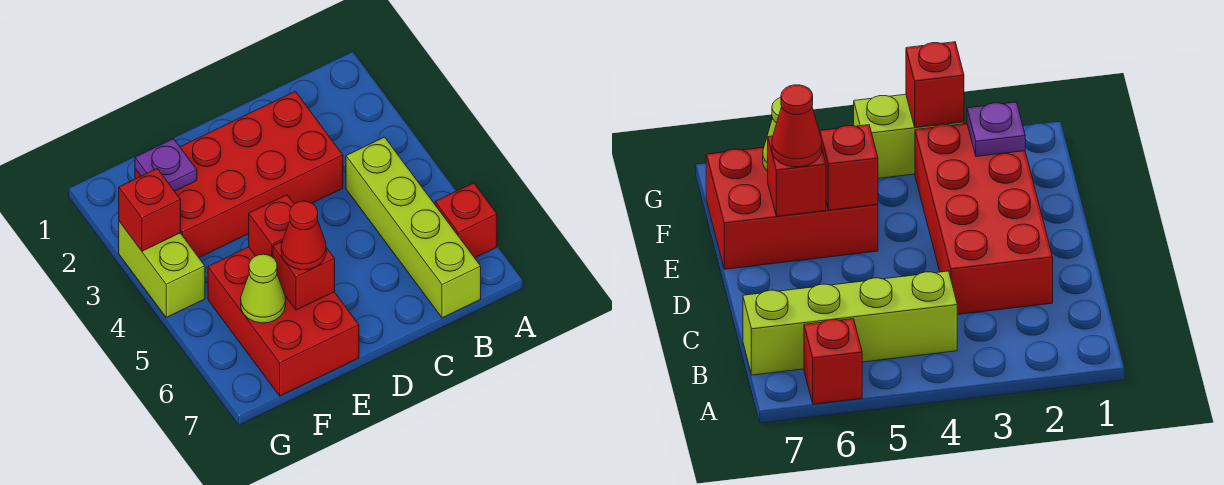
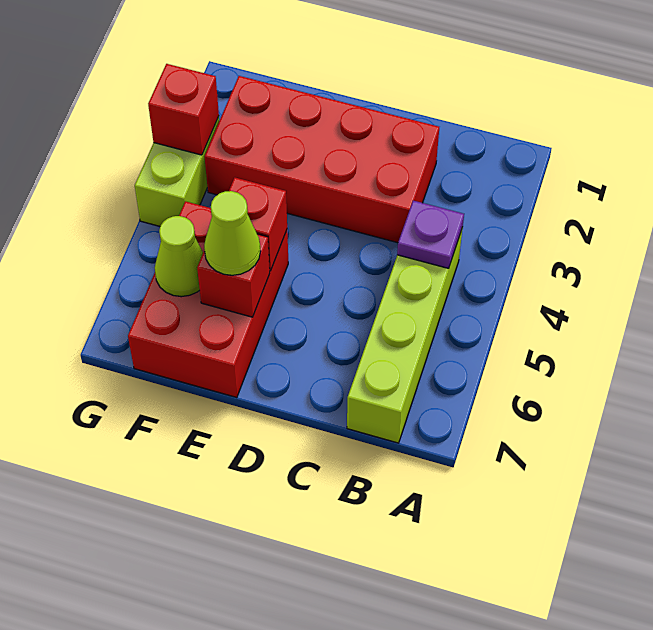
red brick A6 level 1 -> none
red cone E6 level 3 -> lime cone E6 level 3
purple plate F2 level 2 -> purple plate B4 level 2

